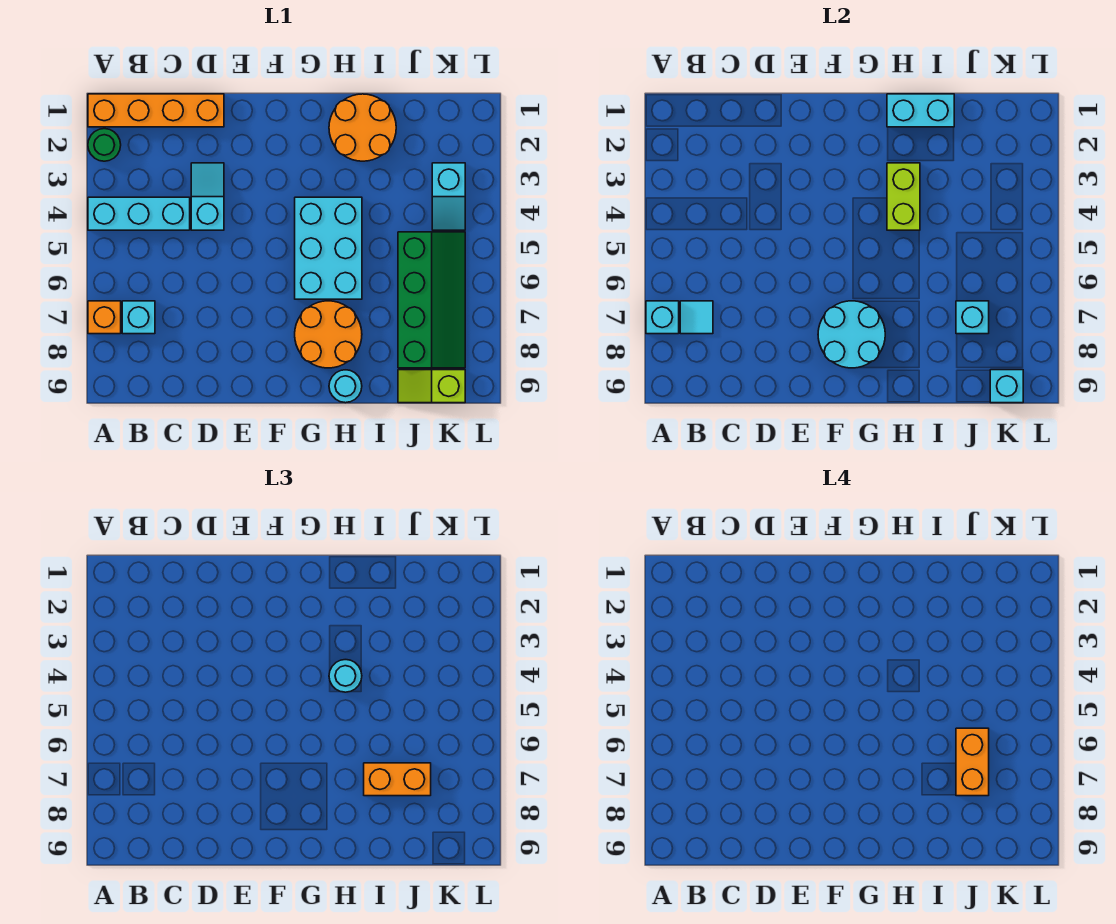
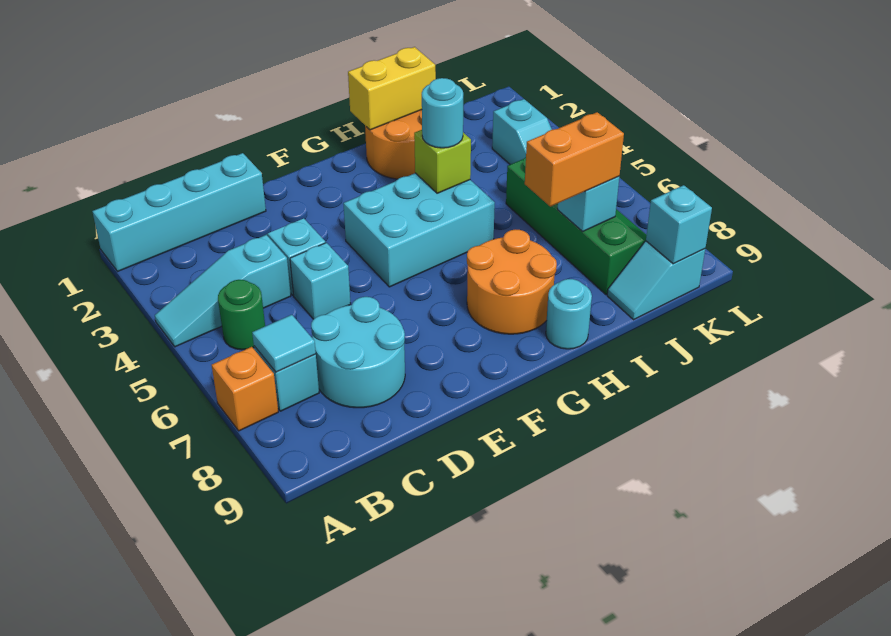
orange brick A1:D1 level 1 -> cyan brick A1:D1 level 1
green round brick A2 level 1 -> green round brick B5 level 1
cyan brick A4:C4 level 1 -> cyan slope A4:C4 level 1 top C
cyan brick A7 level 2 -> cyan brick D5 level 1
cyan round brick F7:G8 level 2 -> cyan round brick C7:D8 level 1
cyan brick G4:H6 level 1 -> cyan brick F4:H5 level 1
cyan brick H1:I1 level 2 -> yellow brick H1:I1 level 2
lime brick H3:H4 level 2 -> lime brick H4 level 2
orange brick J6:J7 level 4 -> none
lime slope J9:K9 level 1 top K -> cyan slope J9:K9 level 1 top K

